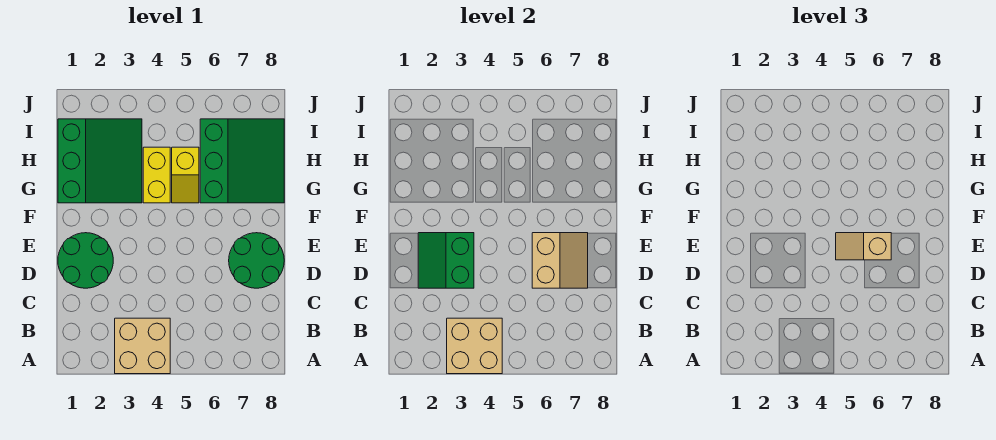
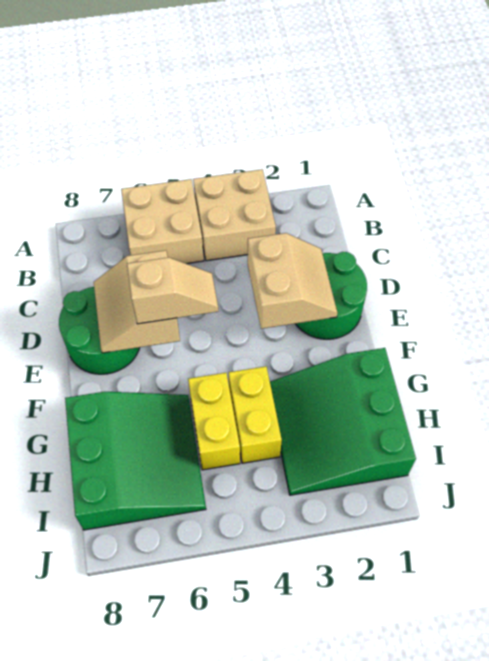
tan brick A3:B4 level 2 -> tan brick A5:B6 level 1
green slope D2:E3 level 2 top 3 -> tan slope D2:E3 level 2 top 3
yellow slope G5:H5 level 1 top H -> yellow brick G5:H5 level 1
green slope G6:I8 level 1 top 6 -> green slope G6:I8 level 1 top 8

